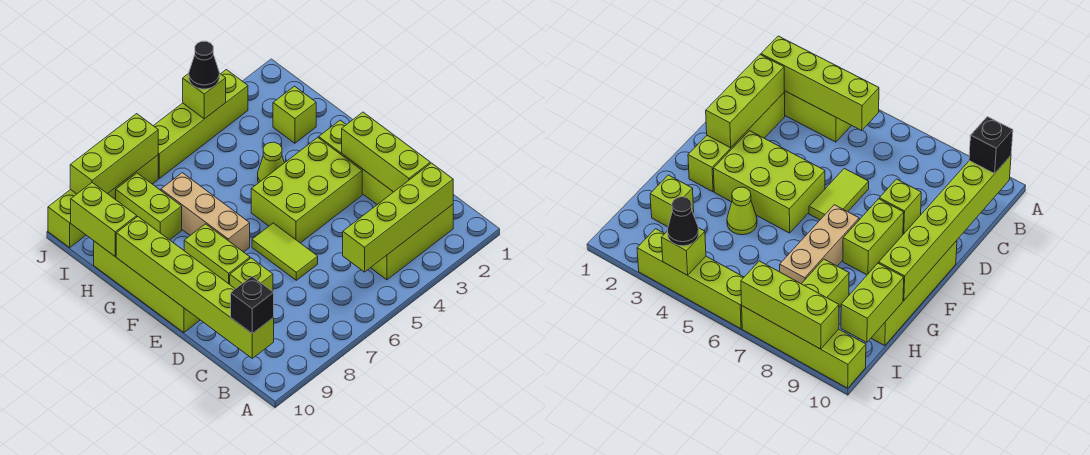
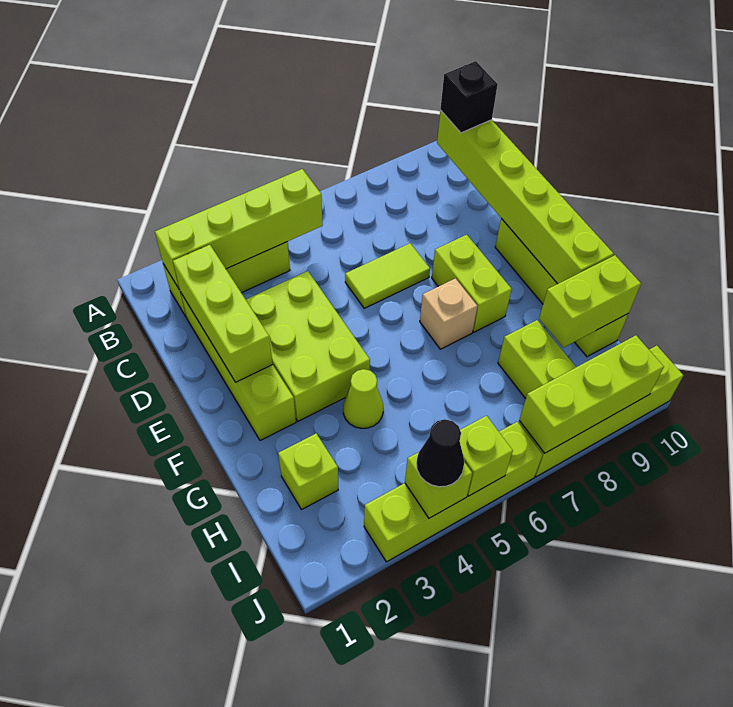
lime tile D6:E6 level 1 -> lime tile D6:D7 level 1
lime brick D8 level 1 -> lime brick J5 level 2
lime brick E3:F5 level 1 -> lime brick D3:F4 level 1
tan brick F7:H7 level 1 -> tan brick F7 level 1
lime brick H10:I10 level 2 -> lime brick H9:H10 level 2

